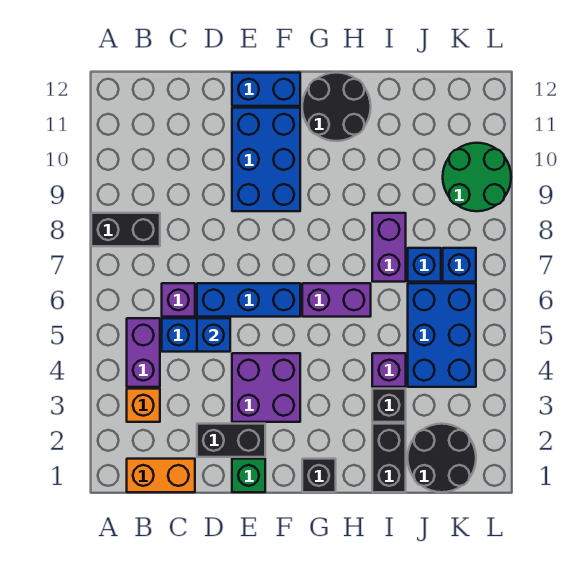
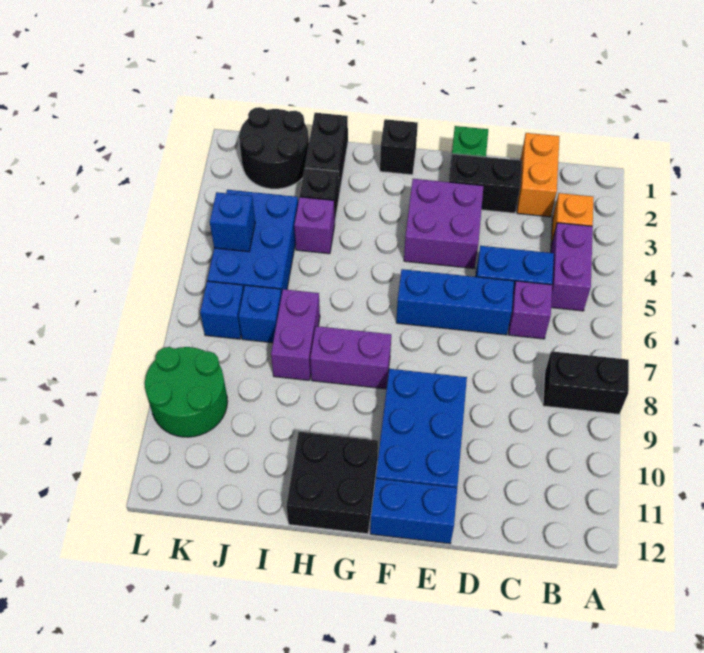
orange brick B1:C1 level 1 -> orange brick C1:C2 level 1
blue brick D5 level 2 -> blue brick K5 level 2
purple brick G6:H6 level 1 -> purple brick G8:H8 level 1
black round brick G11:H12 level 1 -> black brick G11:H12 level 1

